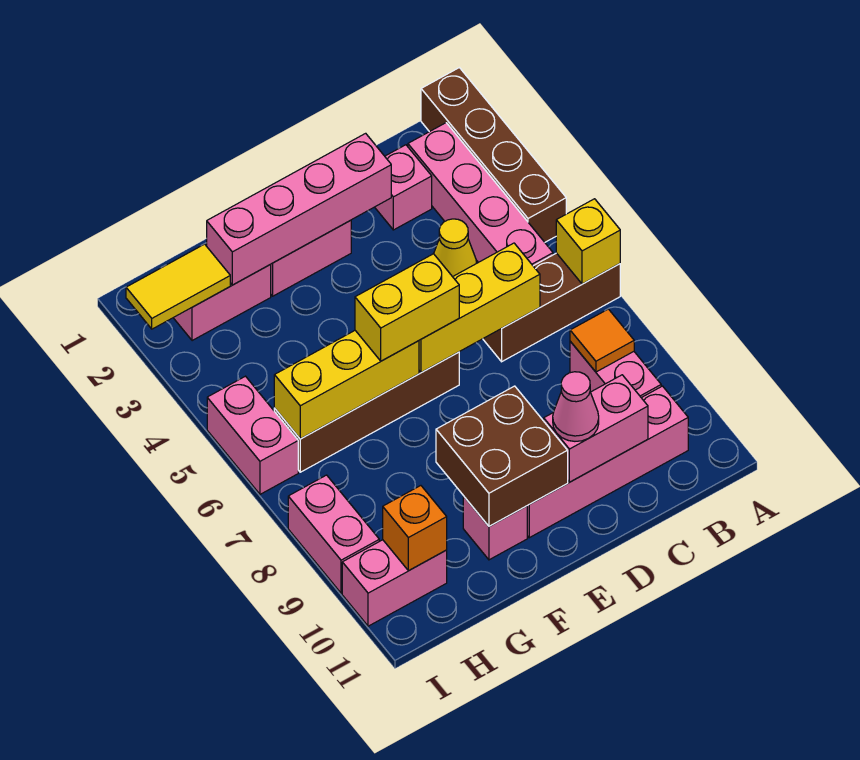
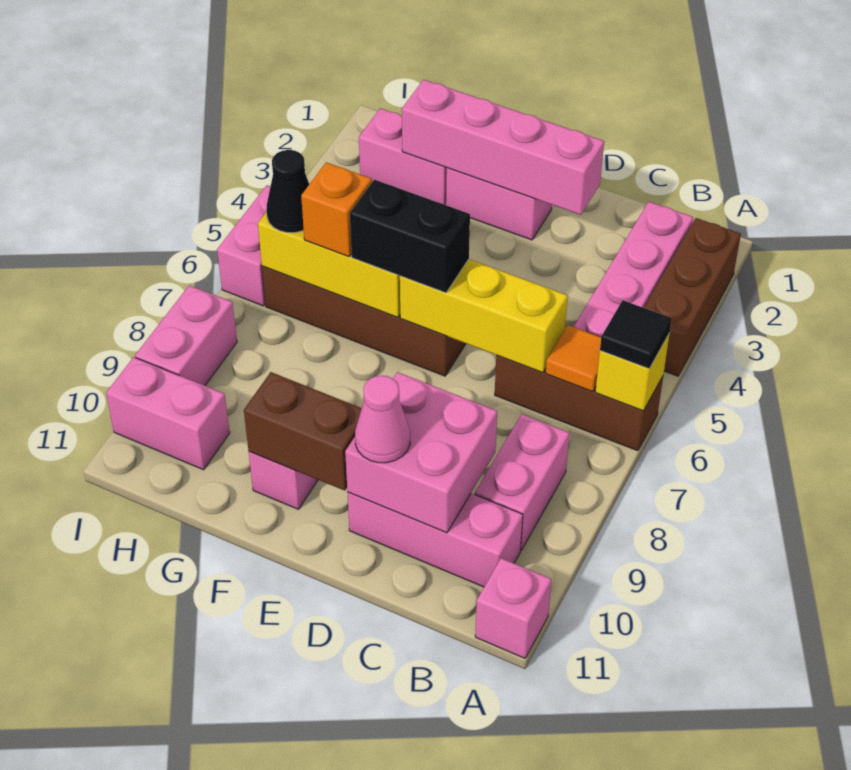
brown brick A1:A4 level 1 -> brown brick A2:A4 level 1
none -> black tile A6 level 3
orange tile B8 level 2 -> orange tile B6 level 2
pink brick B10:E10 level 1 -> pink brick B10:D10 level 1
pink brick C2 level 1 -> pink brick A11 level 1
yellow cone C4 level 1 -> none
pink brick C10:D10 level 2 -> pink brick C9:D10 level 2
yellow brick E6:F6 level 3 -> black brick E6:F6 level 3
brown brick E9:F10 level 2 -> brown brick E10:F10 level 2
yellow tile H2:I2 level 2 -> none
none -> black cone H6 level 3
orange brick H10 level 2 -> orange brick G6 level 3

